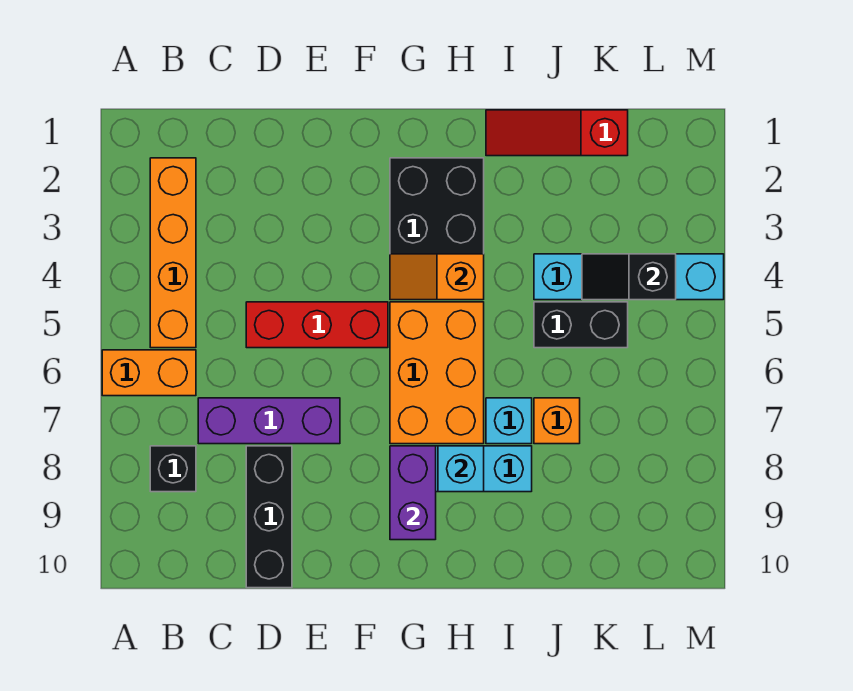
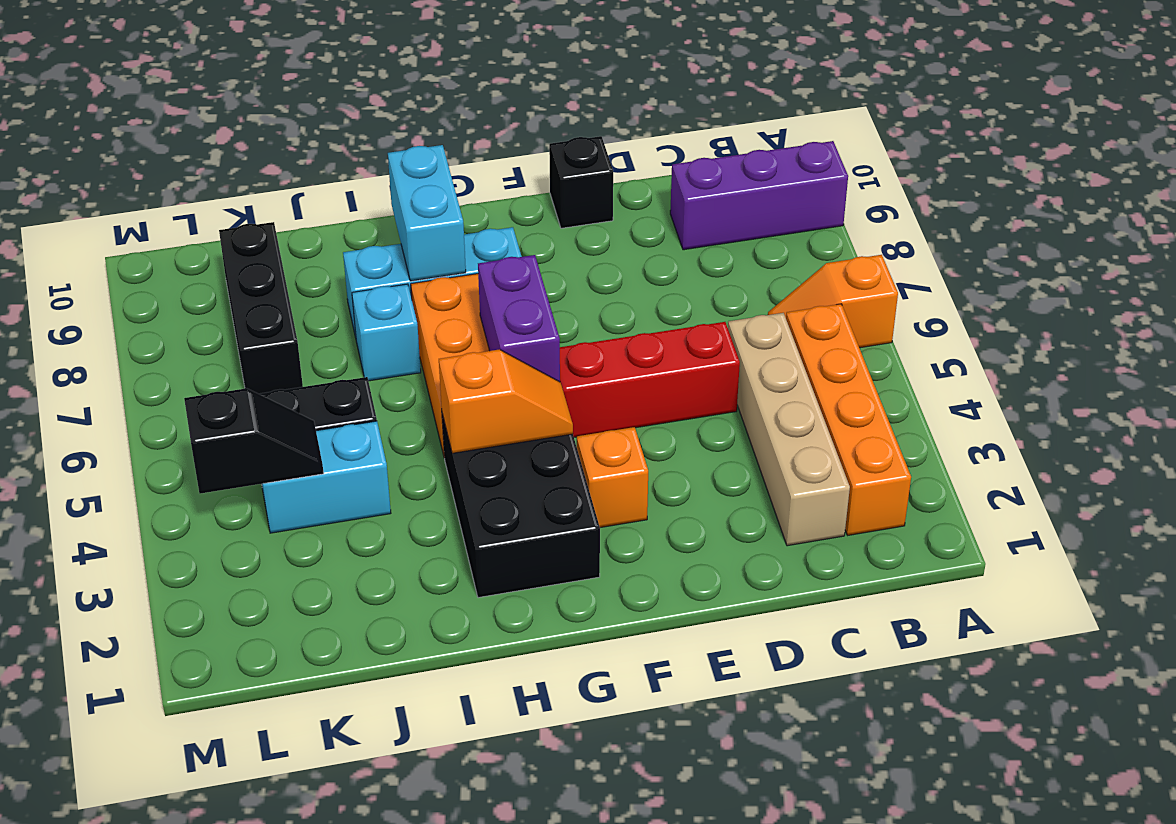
orange brick A6:B6 level 1 -> orange slope A6:B6 level 1 top A
black brick B8 level 1 -> black brick E10 level 1
none -> tan brick C2:C5 level 1
purple brick C7:E7 level 1 -> purple brick A9:C9 level 1
black brick D8:D10 level 1 -> black brick K7:K9 level 1
purple brick G8:G9 level 2 -> purple brick G5:G6 level 2
cyan brick H8 level 2 -> cyan brick H8:H9 level 2
red slope I1:K1 level 1 top K -> none
cyan brick J4:M4 level 1 -> cyan brick J4:K4 level 1
orange brick J7 level 1 -> orange brick F3 level 1

